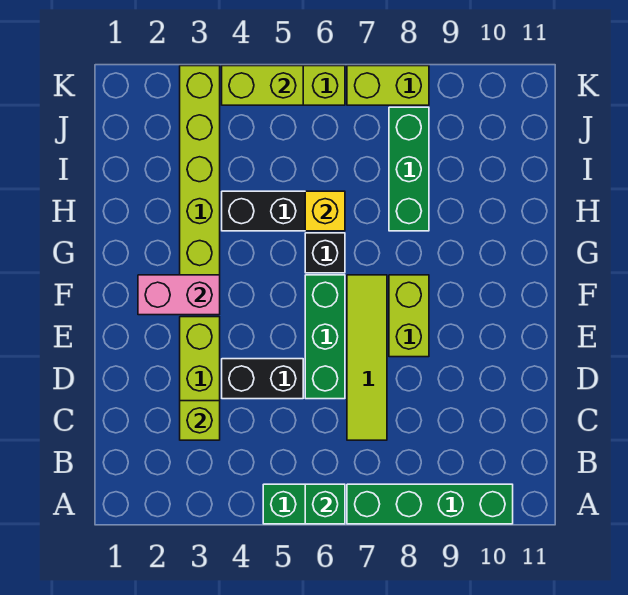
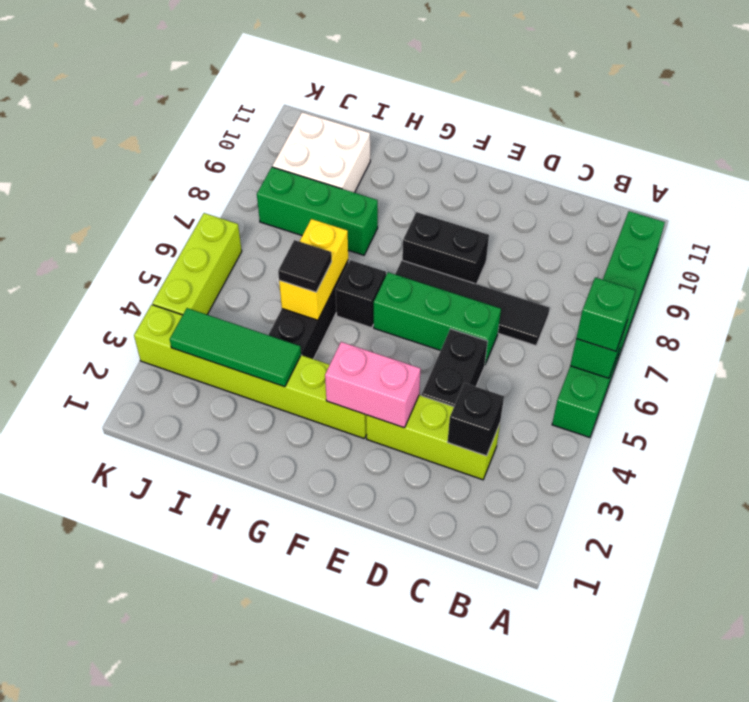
none -> green brick A6 level 3
lime brick C3 level 2 -> black brick C3 level 2
lime tile C7:F7 level 1 -> black tile C7:F7 level 1
lime brick E8:F8 level 1 -> black brick E8:F8 level 1
pink brick F2:F3 level 2 -> pink brick E3:F3 level 2
none -> green tile H3:J3 level 2
none -> black tile H5 level 3
yellow brick H6 level 2 -> yellow brick H5:H6 level 2
none -> white brick I9:J10 level 1
lime brick K4:K5 level 2 -> none
lime brick K7:K8 level 1 -> none

